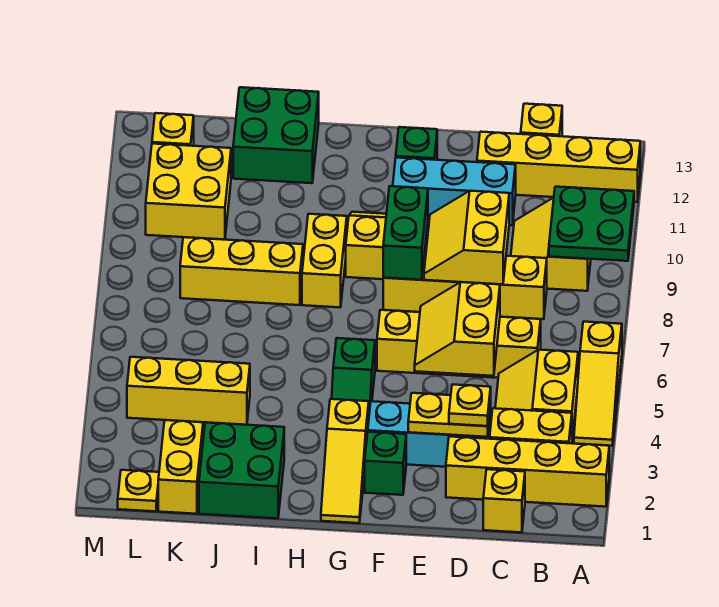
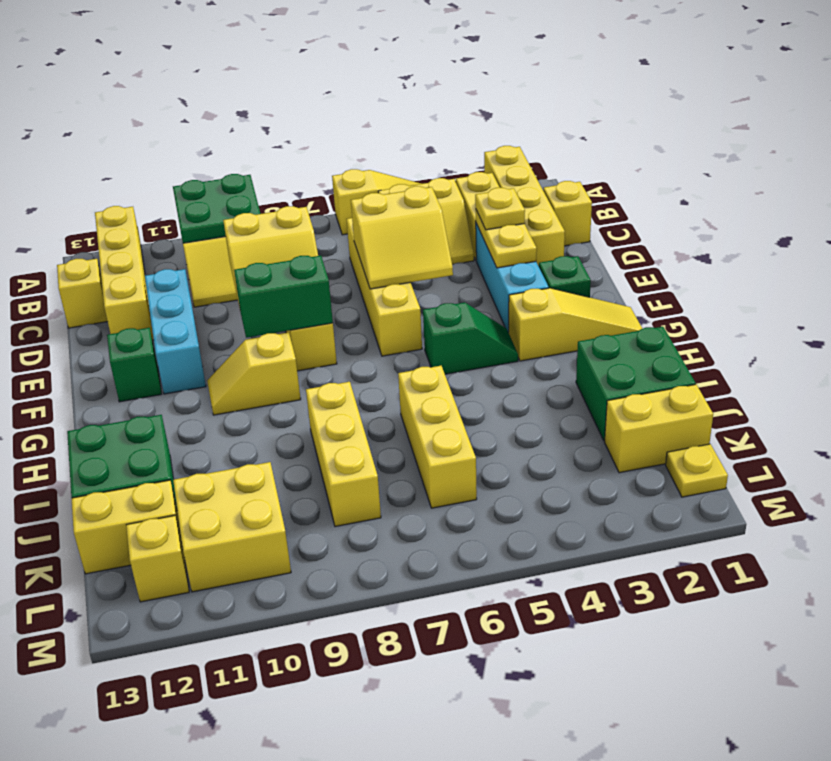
yellow brick H8:H9 level 1 -> yellow brick K12:K13 level 1
yellow brick J4:L4 level 1 -> yellow brick I6:K6 level 1

